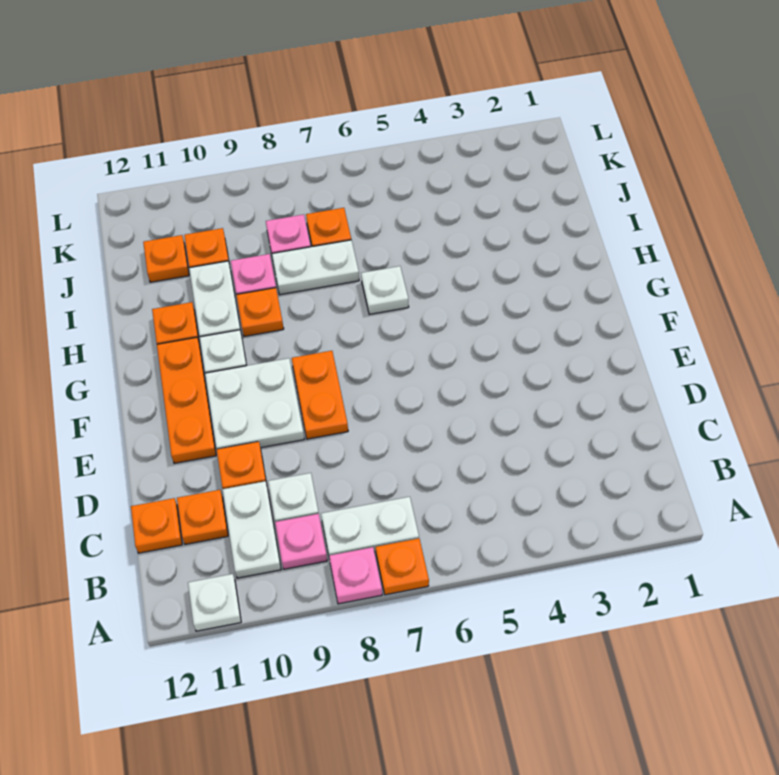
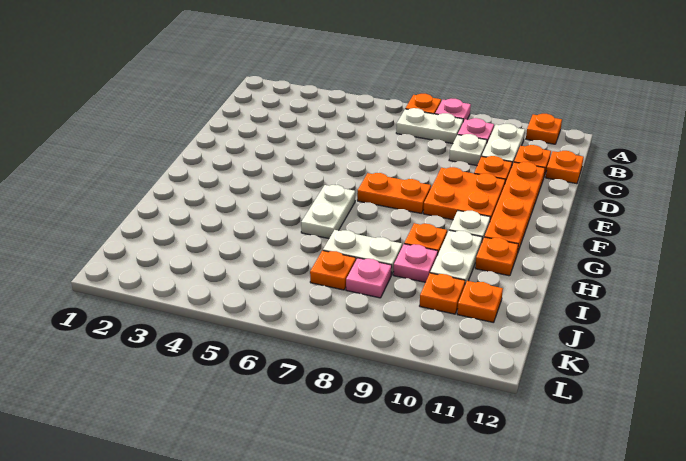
white plate A11 level 1 -> orange plate A11 level 1
orange plate E8:F8 level 1 -> orange plate F7:F8 level 1
white plate E9:F10 level 1 -> orange plate E9:F10 level 1
orange plate E11:G11 level 1 -> orange plate D11:G11 level 1
white plate H6 level 1 -> white plate G6:H6 level 1

